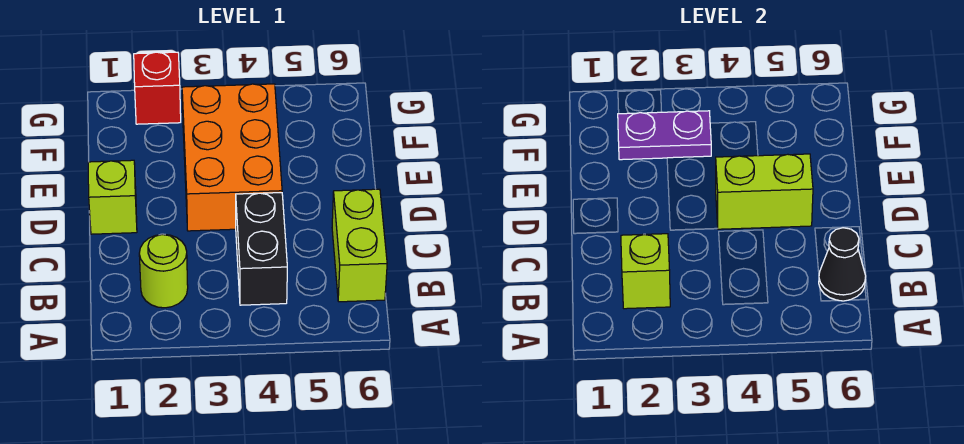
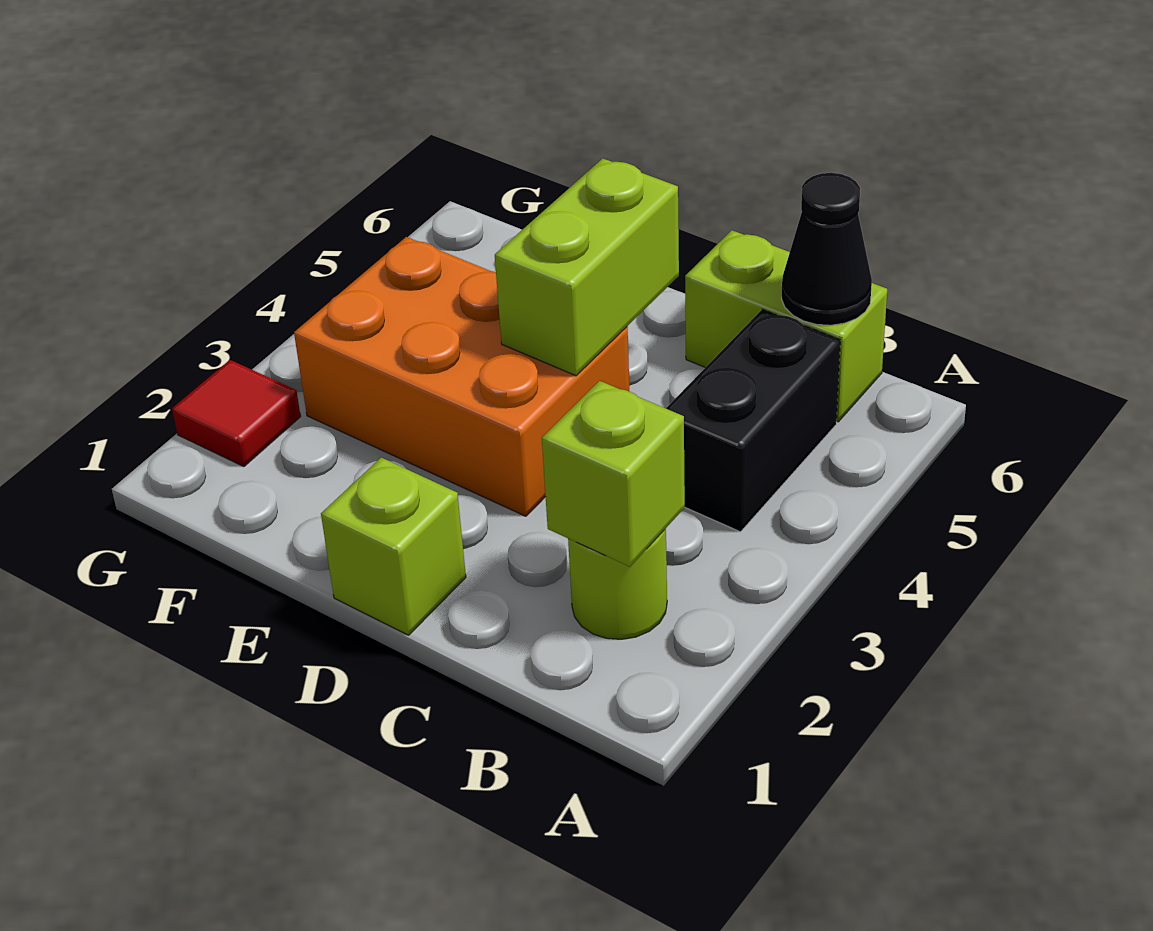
black brick B4:C4 level 1 -> black brick B4:B5 level 1
purple plate F2:F3 level 2 -> none
red brick G2 level 1 -> red tile G2 level 1

